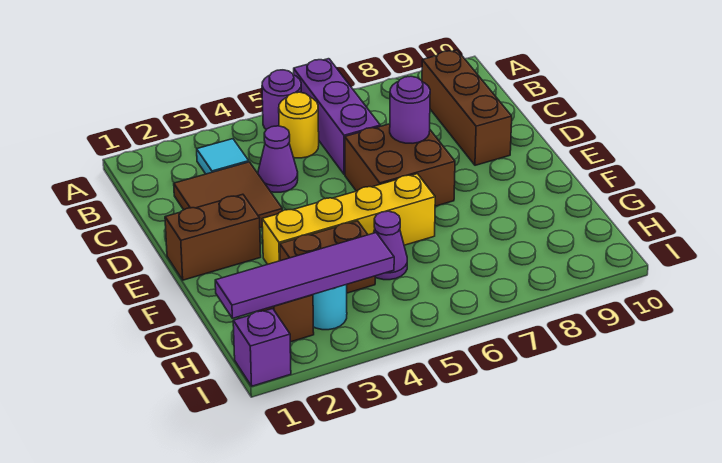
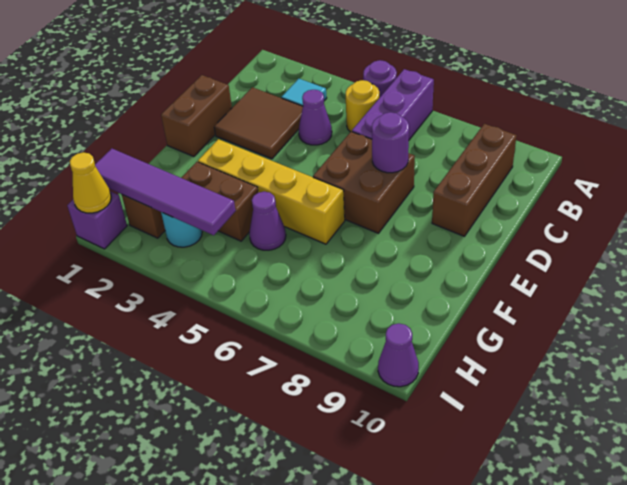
brown brick E1:E2 level 1 -> brown brick D1:E1 level 1
none -> yellow cone I1 level 2
none -> purple cone I10 level 1

